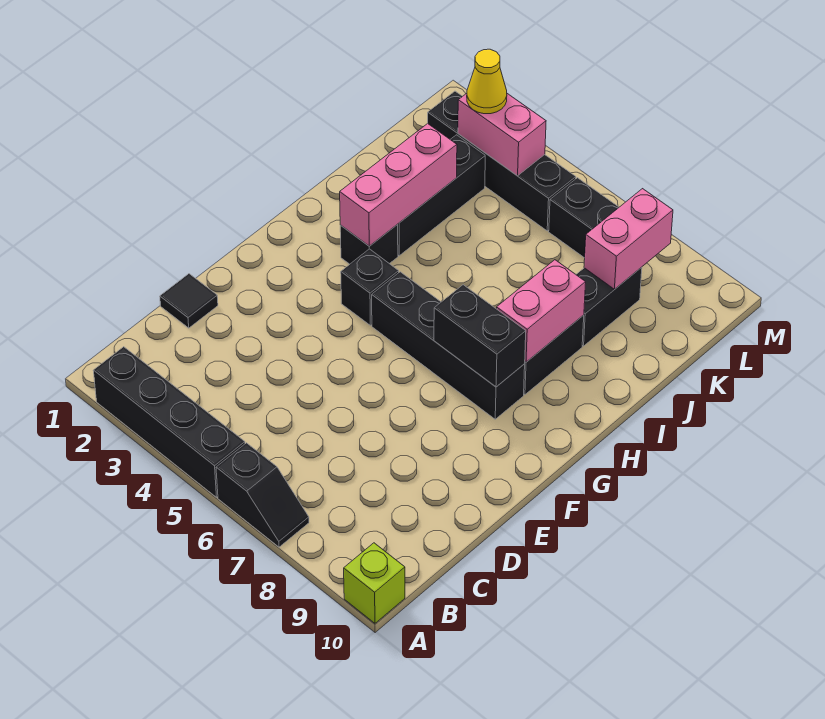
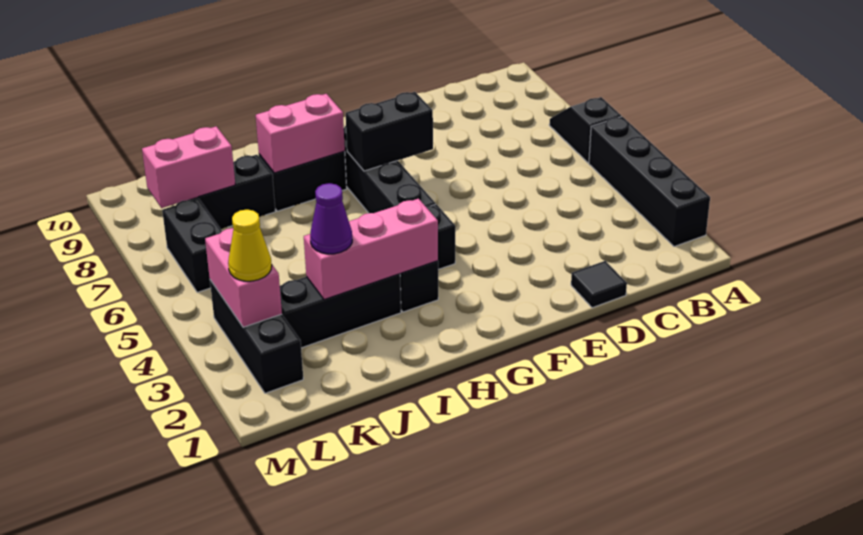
lime brick A10 level 1 -> none
black brick G7:G8 level 2 -> black brick F7:G7 level 2
none -> purple cone J3 level 3
black brick L2:L5 level 1 -> black brick L2:L4 level 1

